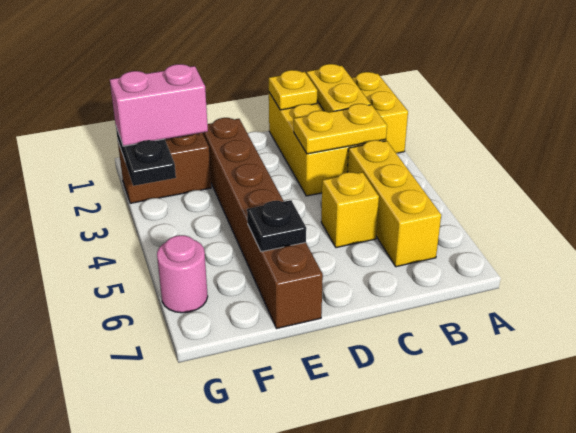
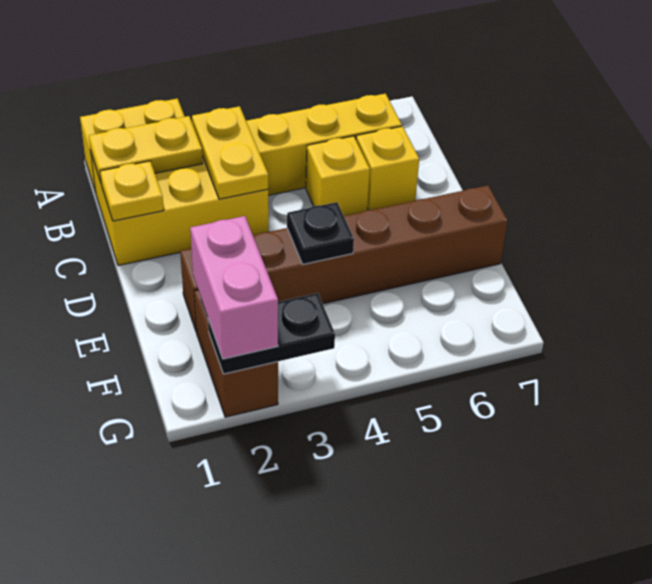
none -> yellow brick C6 level 1
black plate E6 level 2 -> black plate E4 level 2
pink round brick G6 level 1 -> none

